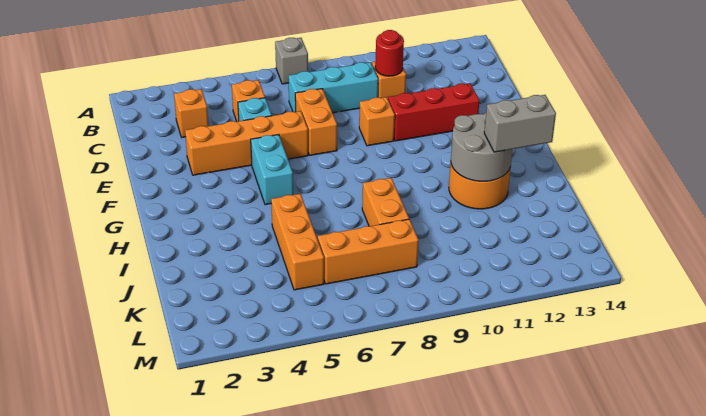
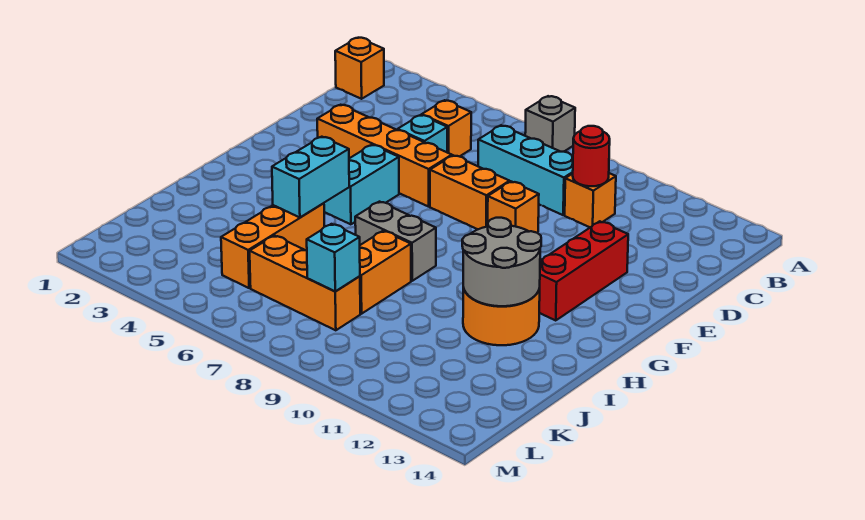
orange brick C3 level 1 -> orange brick B1 level 1
orange brick D7:E7 level 1 -> orange brick E7:E8 level 1
red brick E10:E12 level 1 -> red brick E12:G12 level 1
none -> cyan brick H5:I5 level 2
grey brick I12:I13 level 3 -> grey brick H7:H8 level 1
none -> cyan brick K8 level 2

